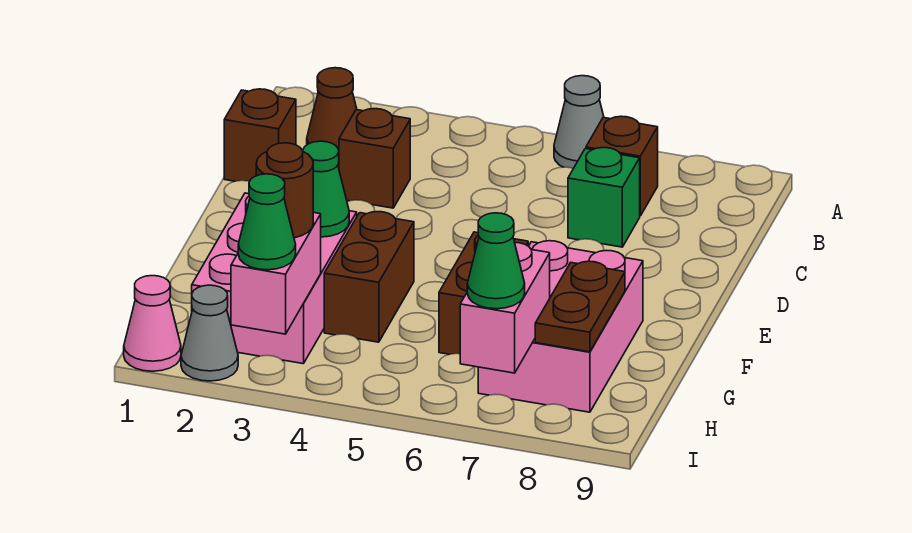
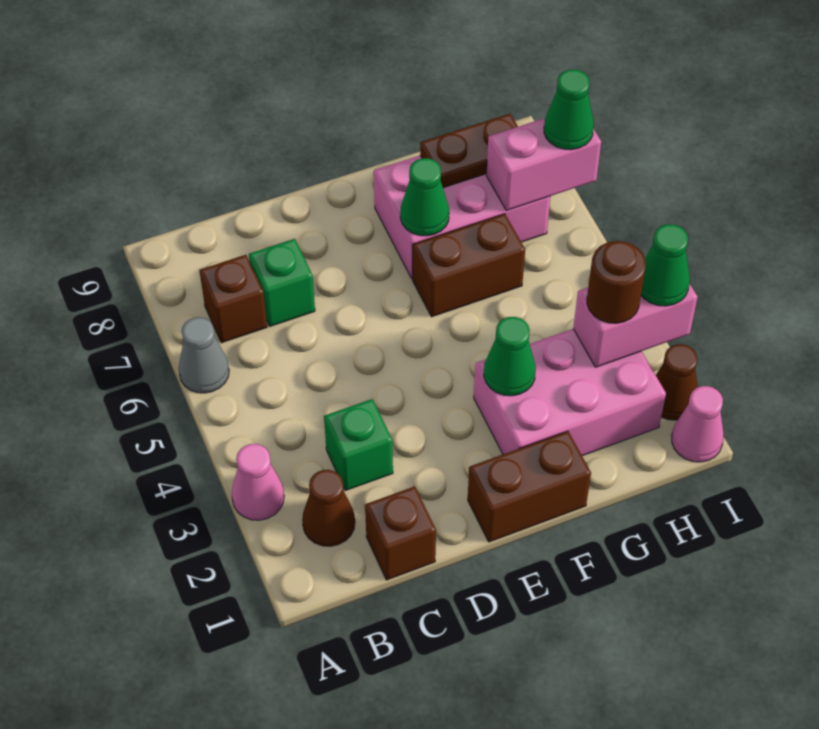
none -> pink cone A3 level 1
brown brick C3 level 1 -> green brick C3 level 1
brown brick F4:G4 level 1 -> brown brick E1:F1 level 1
none -> green cone F7 level 2
grey cone I2 level 1 -> brown cone I2 level 1

